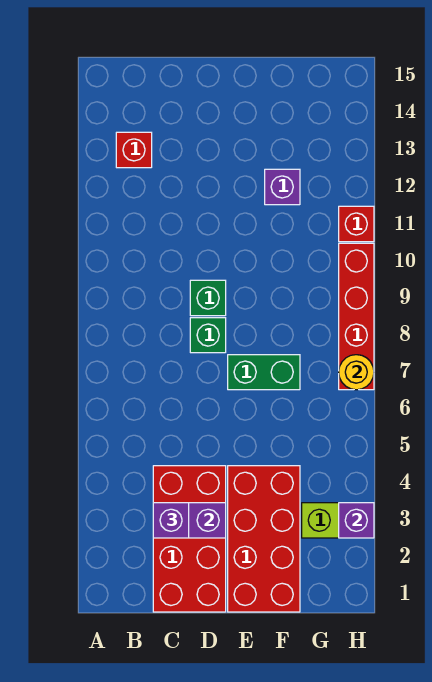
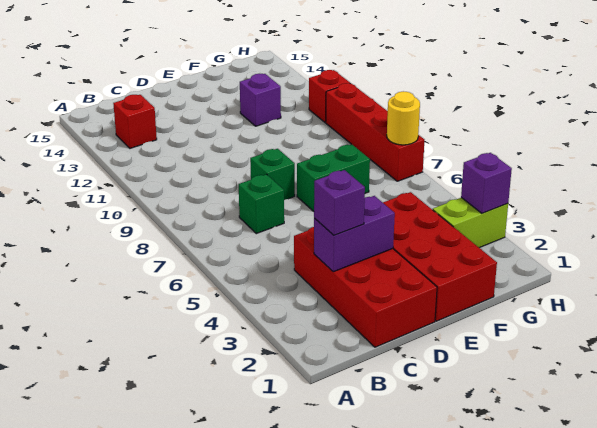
green brick D9 level 1 -> green brick C7 level 1

